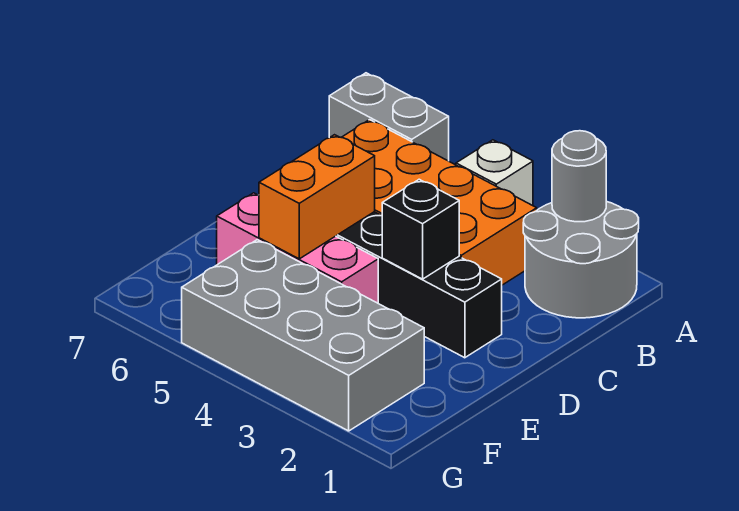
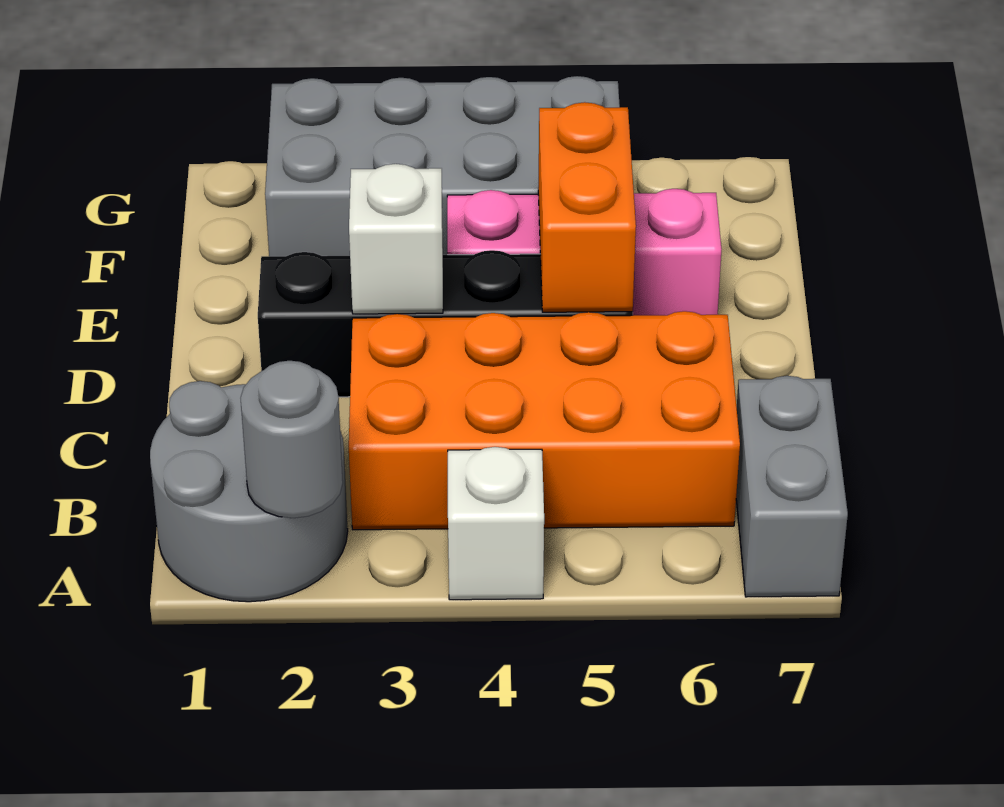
grey brick A6:A7 level 1 -> grey brick A7:B7 level 1
black brick D3 level 2 -> white brick D3 level 2

